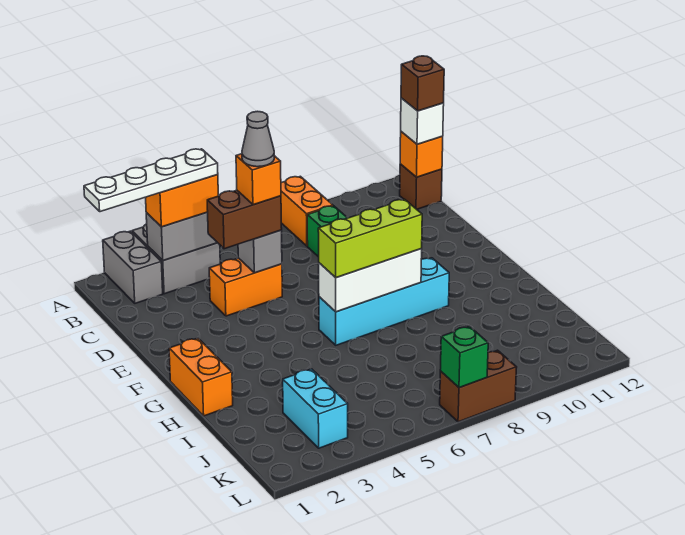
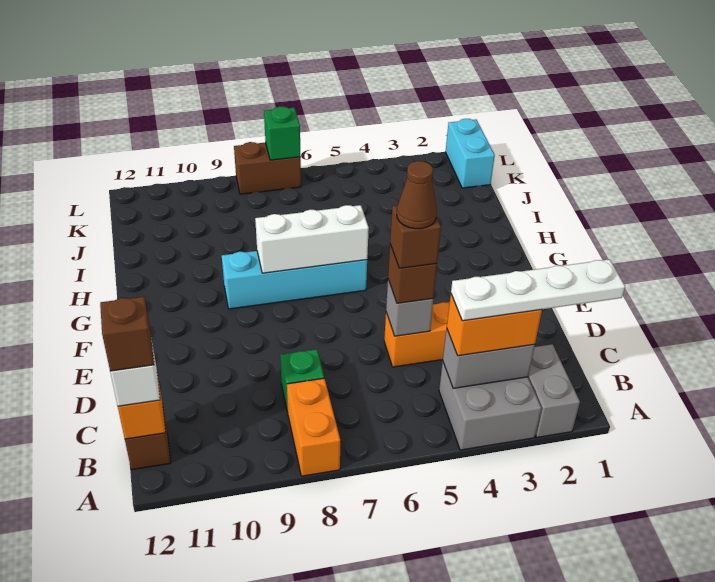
brown brick D4:D5 level 3 -> brown brick D5 level 3
orange brick D5 level 4 -> brown brick D5 level 4
grey cone D5 level 5 -> brown cone D5 level 5
orange brick G1:H1 level 1 -> none
lime brick G6:G8 level 3 -> none
cyan brick J3:K3 level 1 -> cyan brick K1:L1 level 1

